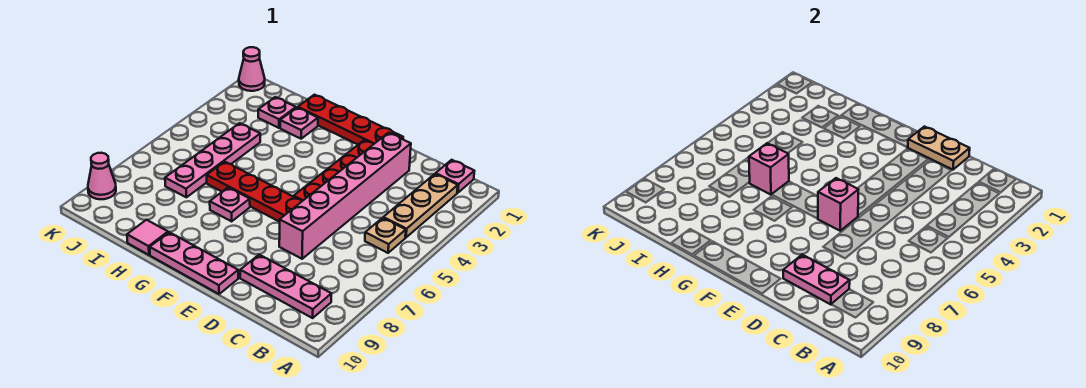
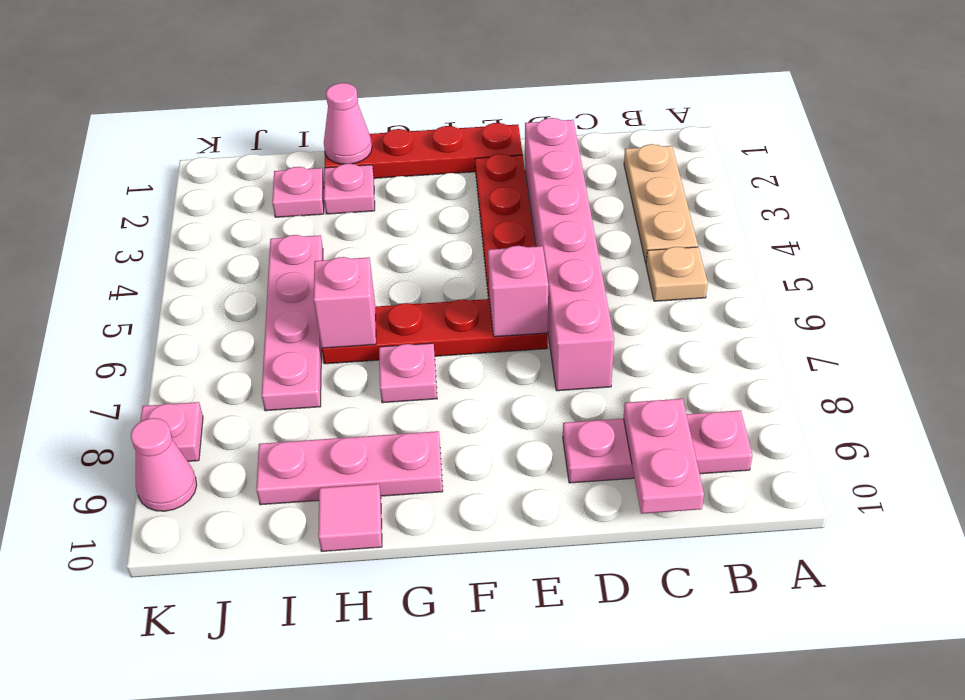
pink plate B1 level 1 -> pink plate K8 level 1
pink plate C9:D9 level 2 -> pink plate C9:C10 level 2
tan plate D1:E1 level 2 -> none
pink plate E10:G10 level 1 -> pink plate G9:I9 level 1
pink cone K1 level 1 -> pink cone H1 level 2

